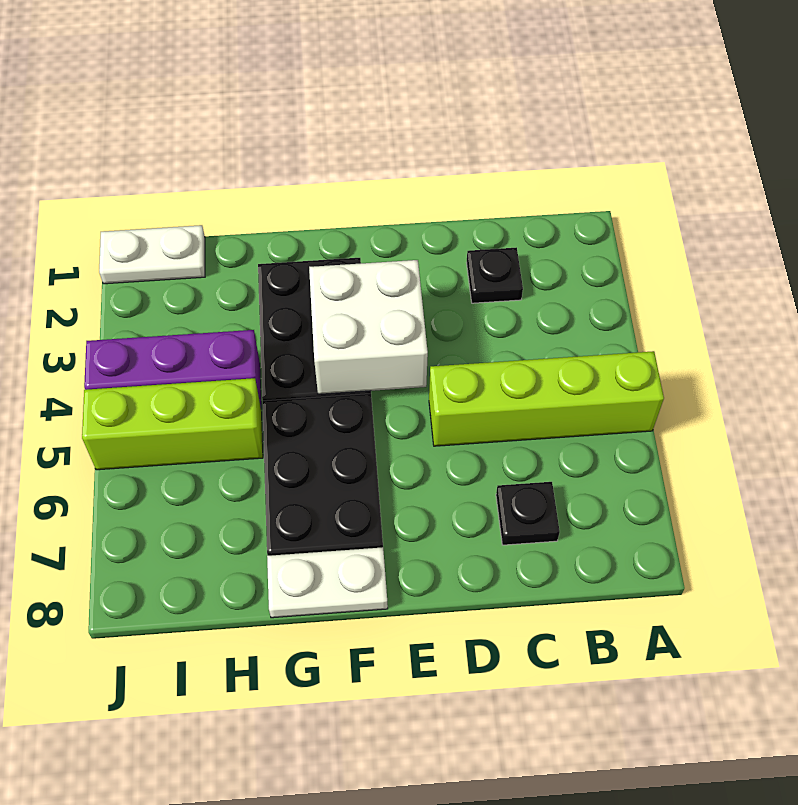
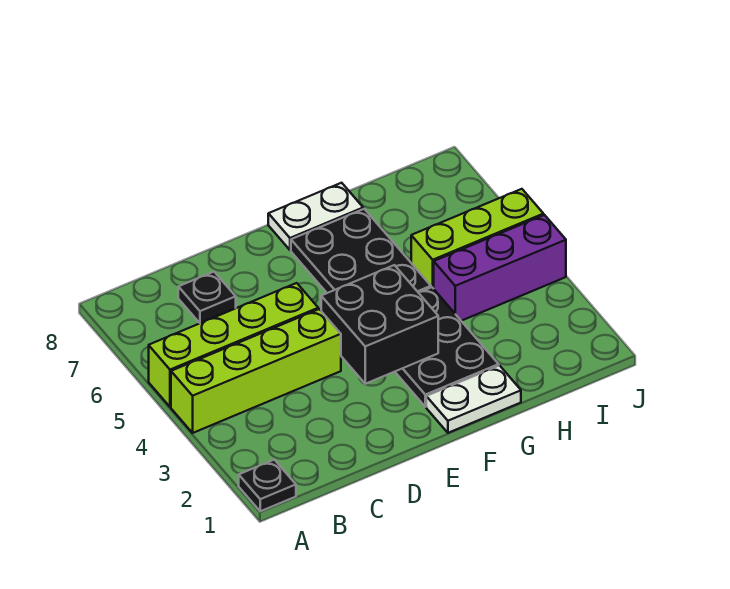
none -> lime brick A4:D4 level 1
black plate C2 level 1 -> black plate A1 level 1
white brick E3:F4 level 2 -> black brick E3:F4 level 2
white plate I1:J1 level 1 -> white plate F1:G1 level 1

